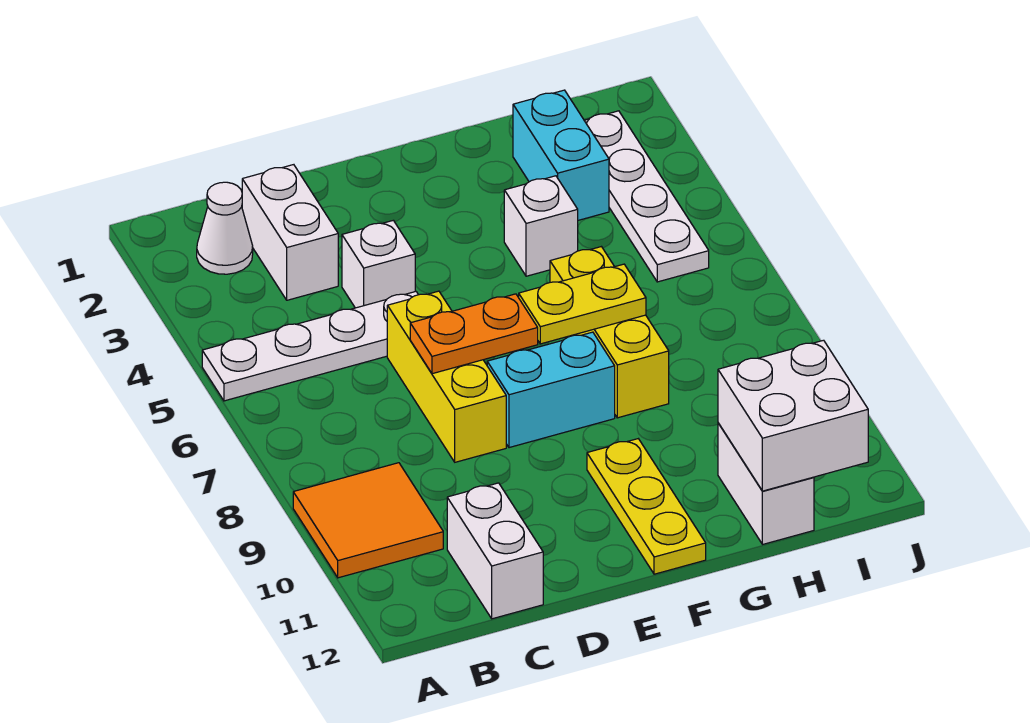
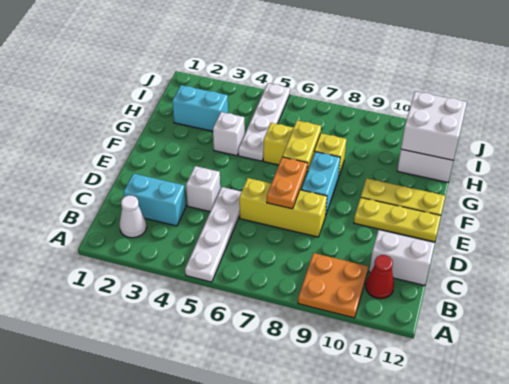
orange tile A9:B10 level 1 -> orange plate A9:B10 level 1
none -> red cone B11 level 1
white brick C2:C3 level 1 -> cyan brick C2:C3 level 1
none -> yellow plate E10:E12 level 1
white plate I2:I5 level 1 -> white plate G5:J5 level 1

